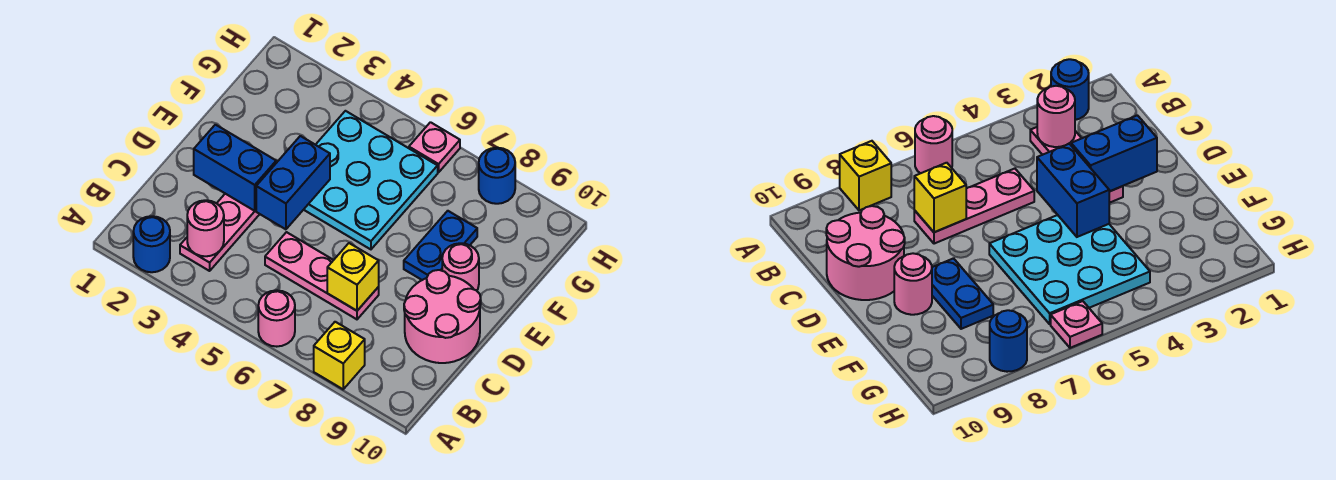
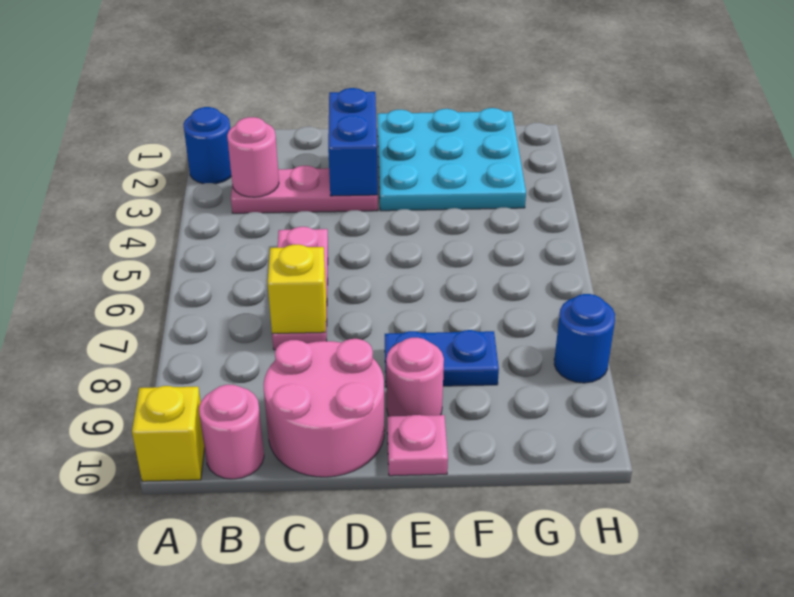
pink round brick A6 level 1 -> pink round brick B10 level 1
yellow brick A8 level 1 -> yellow brick A10 level 1
blue brick D4:E4 level 2 -> none
cyan plate E4:G6 level 1 -> cyan plate E1:G3 level 1
pink plate H6 level 1 -> pink plate E10 level 1

